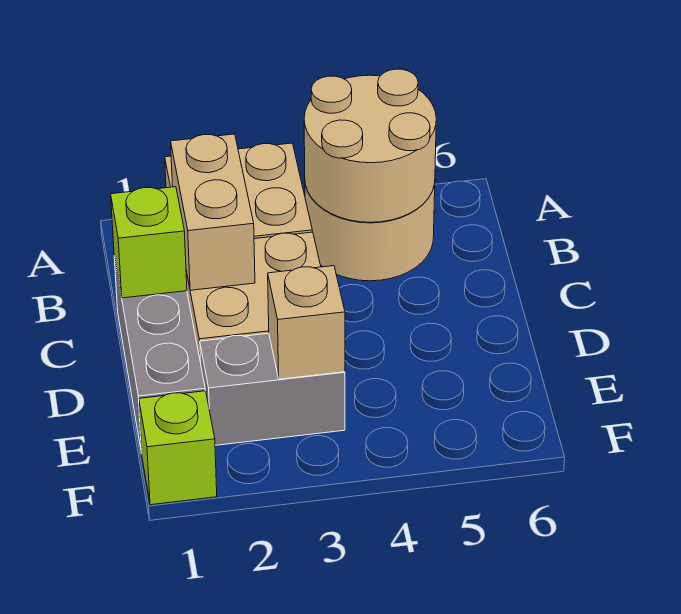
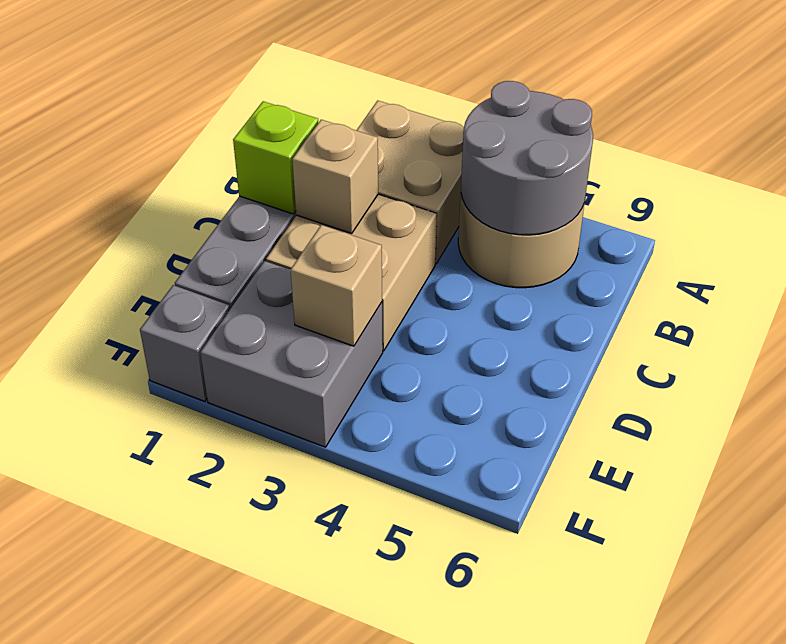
tan round brick A4:B5 level 2 -> grey round brick A4:B5 level 2
tan brick B2:C2 level 2 -> tan brick C2 level 2
grey brick E2:E3 level 1 -> grey brick E2:F3 level 1
lime brick F1 level 1 -> grey brick F1 level 1

